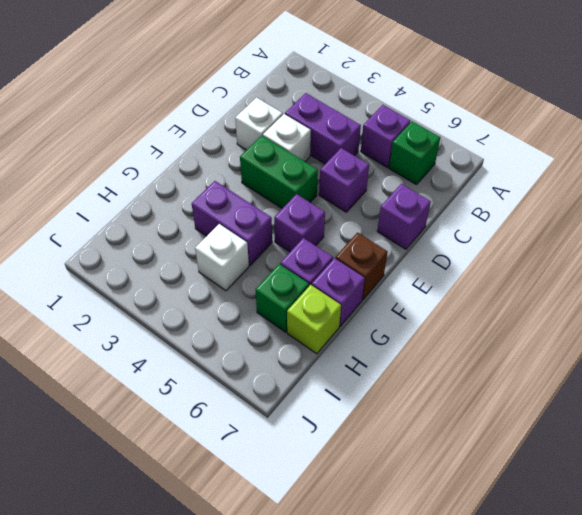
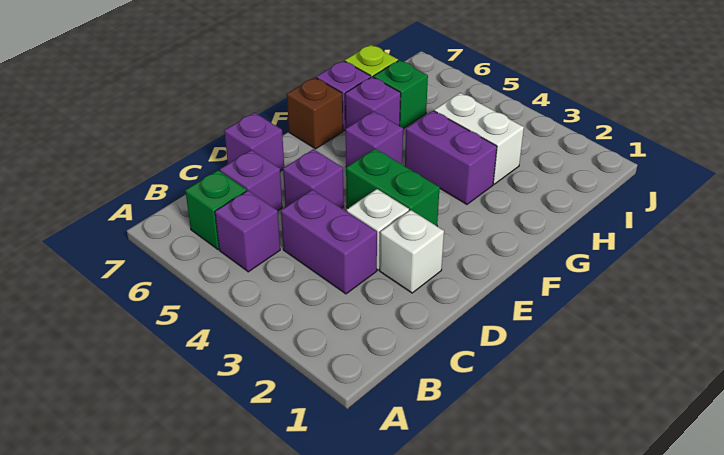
none -> purple brick C6 level 1
white brick H4 level 1 -> white brick H3:H4 level 1

